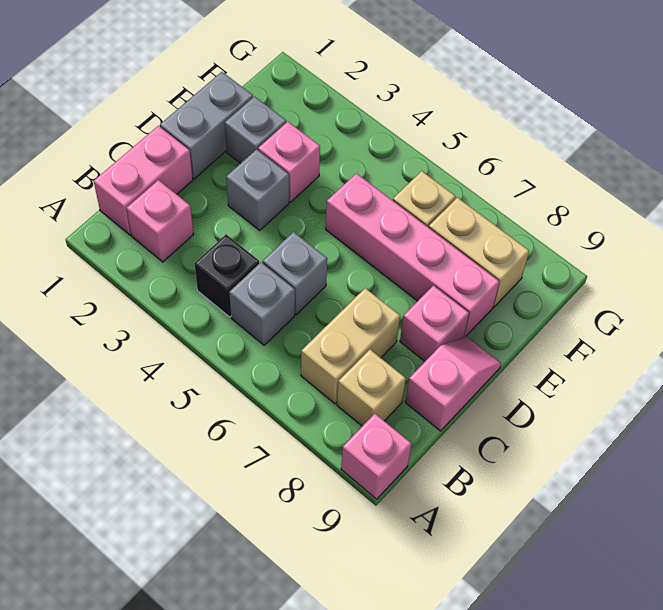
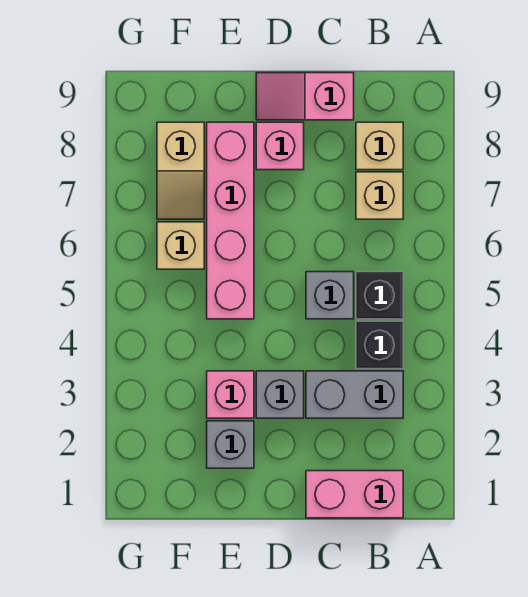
pink brick A9 level 1 -> none
pink brick B2 level 1 -> none
grey brick B5 level 1 -> black brick B5 level 1
tan brick B7:C7 level 1 -> tan brick B7 level 1
grey brick D1:E1 level 1 -> grey brick B3:C3 level 1
tan brick F7:F8 level 1 -> tan slope F7:F8 level 1 top 8

